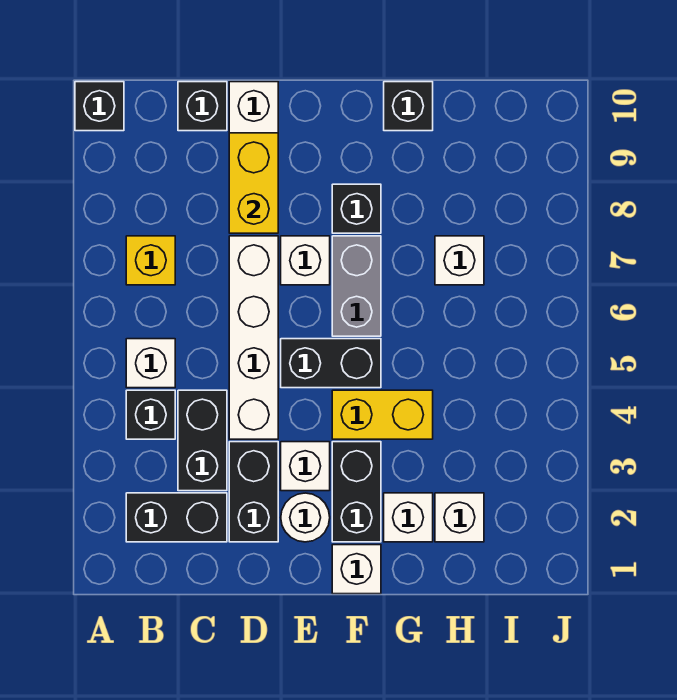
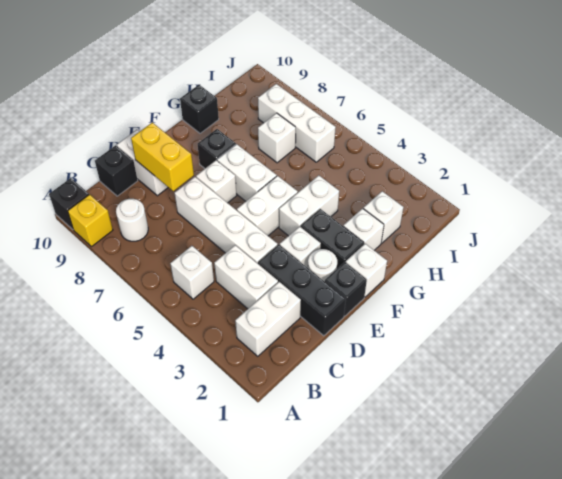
black brick B2:C2 level 1 -> white brick B2:C2 level 1
black brick B4 level 1 -> black brick E1 level 1
yellow brick B7 level 1 -> yellow brick A9 level 1
none -> white round brick B8 level 1
black brick C3:C4 level 1 -> white brick C3:C4 level 1
black brick D2:D3 level 1 -> black brick D1:D3 level 1
black brick E5:F5 level 1 -> white brick E5:F5 level 1
yellow brick F4:G4 level 1 -> white brick F4:G4 level 1
grey brick F6:F7 level 1 -> white brick F6:F7 level 1
none -> white brick I6:I8 level 1

